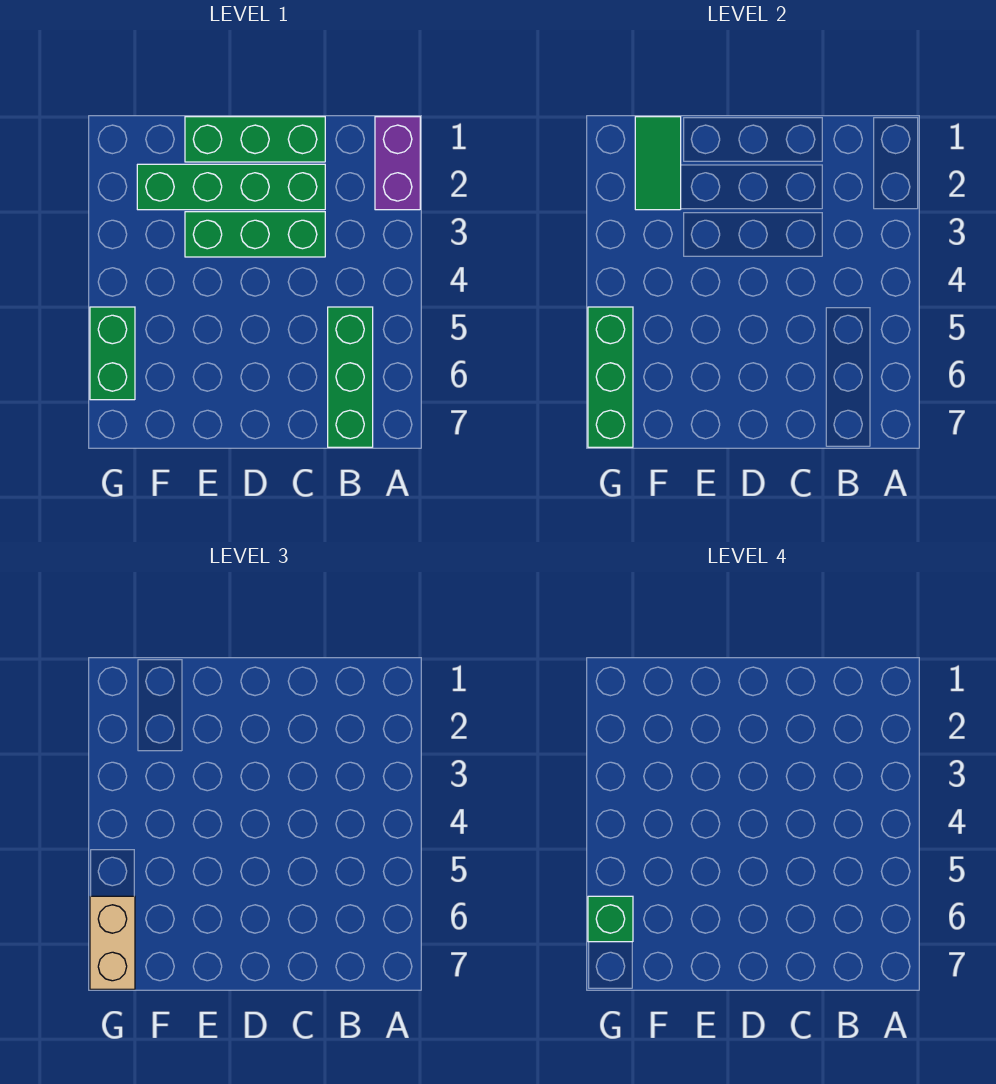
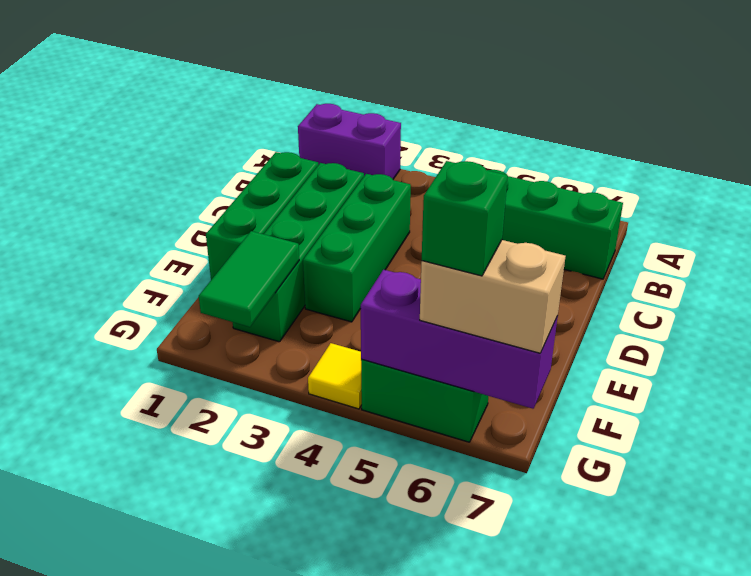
green tile F1:F2 level 2 -> green tile F2:G2 level 2
none -> yellow tile G4 level 1
green brick G5:G7 level 2 -> purple brick G5:G7 level 2

